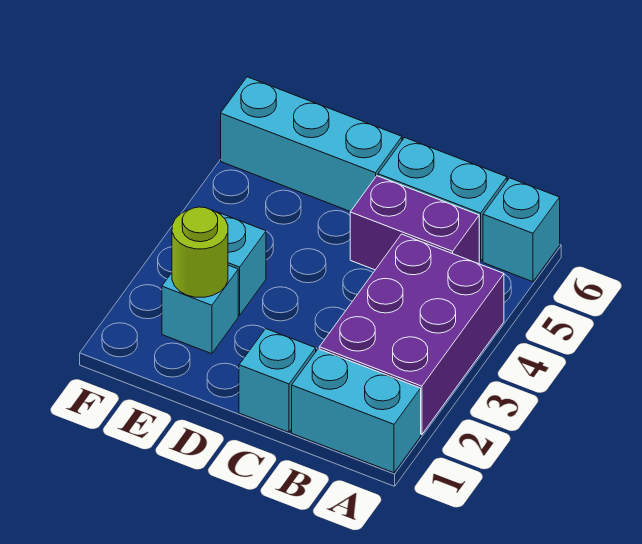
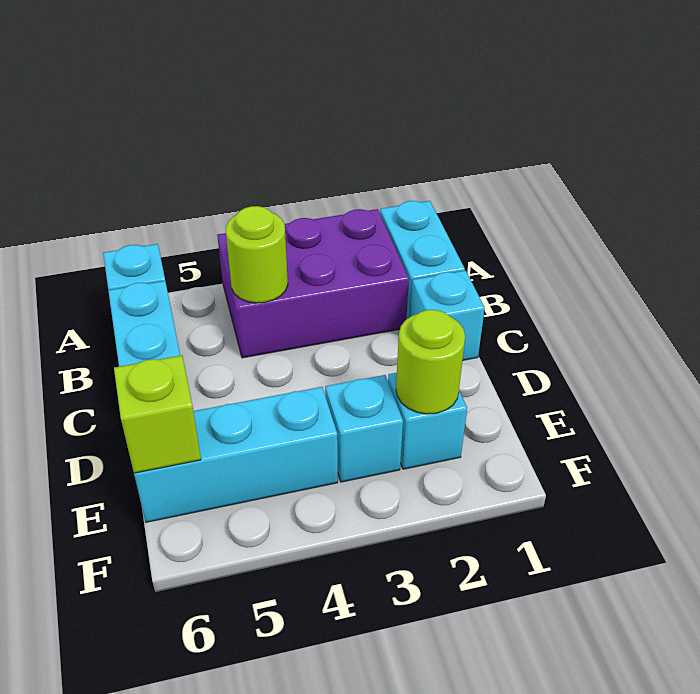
none -> lime round brick B4 level 2
purple brick B5:C5 level 1 -> none
cyan brick D6:F6 level 1 -> cyan brick E4:E6 level 1
none -> lime brick E6 level 2

